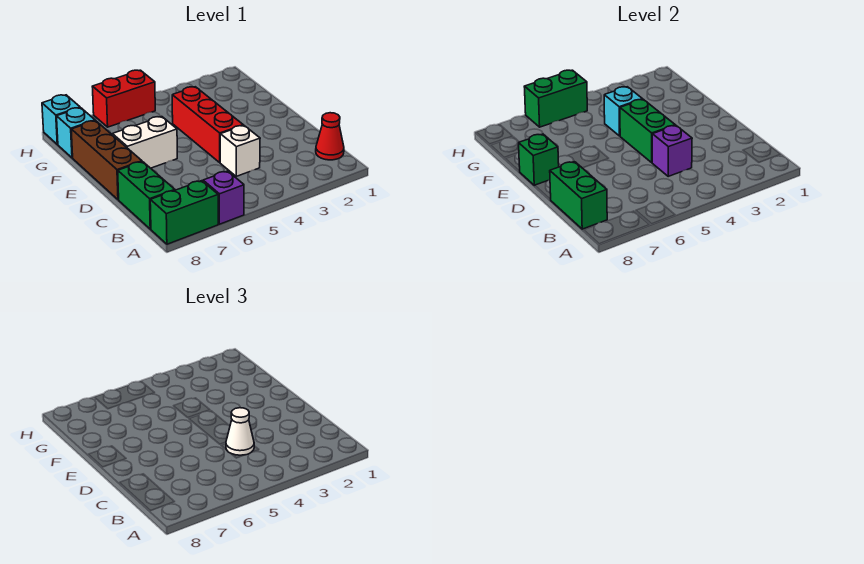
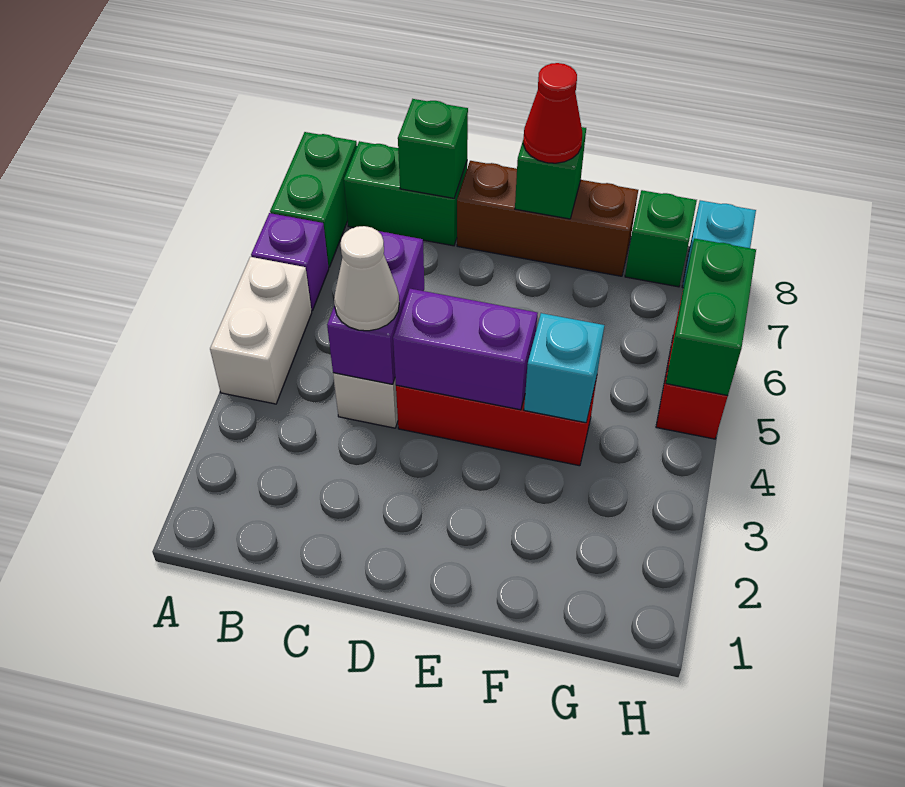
red cone B1 level 1 -> red cone E8 level 3
green brick B8:C8 level 2 -> green brick C8 level 2
purple brick C4 level 2 -> purple brick C4:C5 level 2
green brick D4:E4 level 2 -> purple brick D4:E4 level 2
white brick E6:E7 level 1 -> white brick A4:A5 level 1
cyan brick G8 level 1 -> green brick G8 level 1

